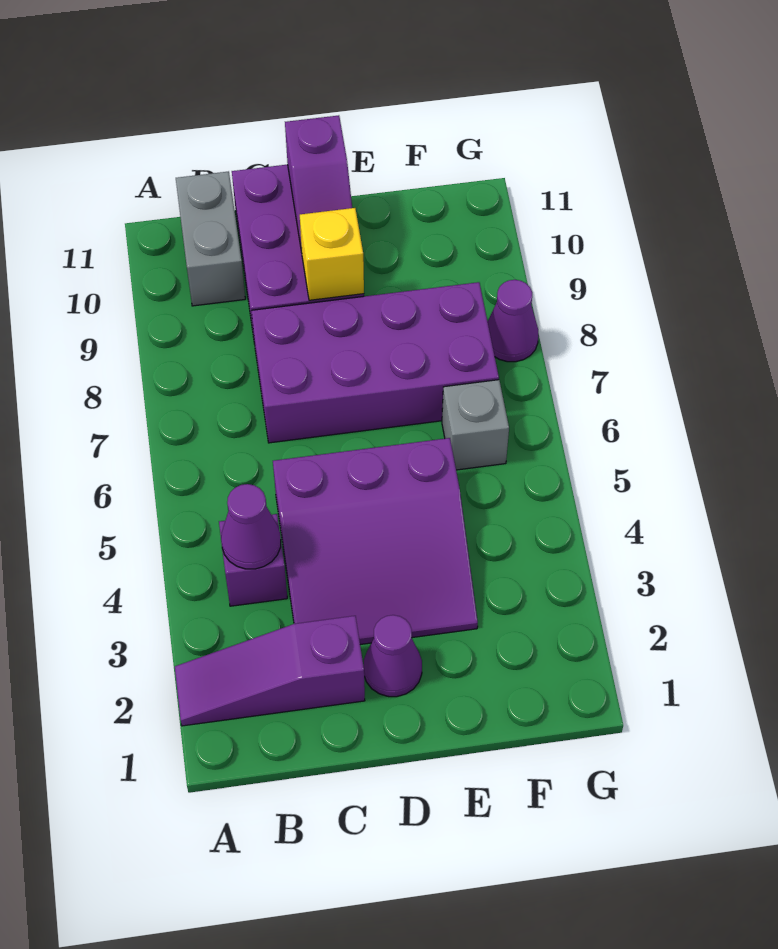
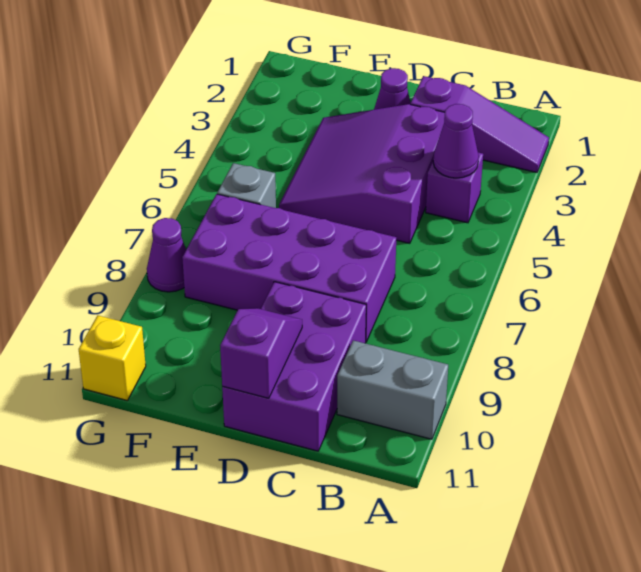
grey brick B10:B11 level 1 -> grey brick A10:B10 level 1
purple slope C3:E5 level 1 top 5 -> purple slope C3:E5 level 1 top C
yellow brick D9 level 2 -> yellow brick G11 level 1

